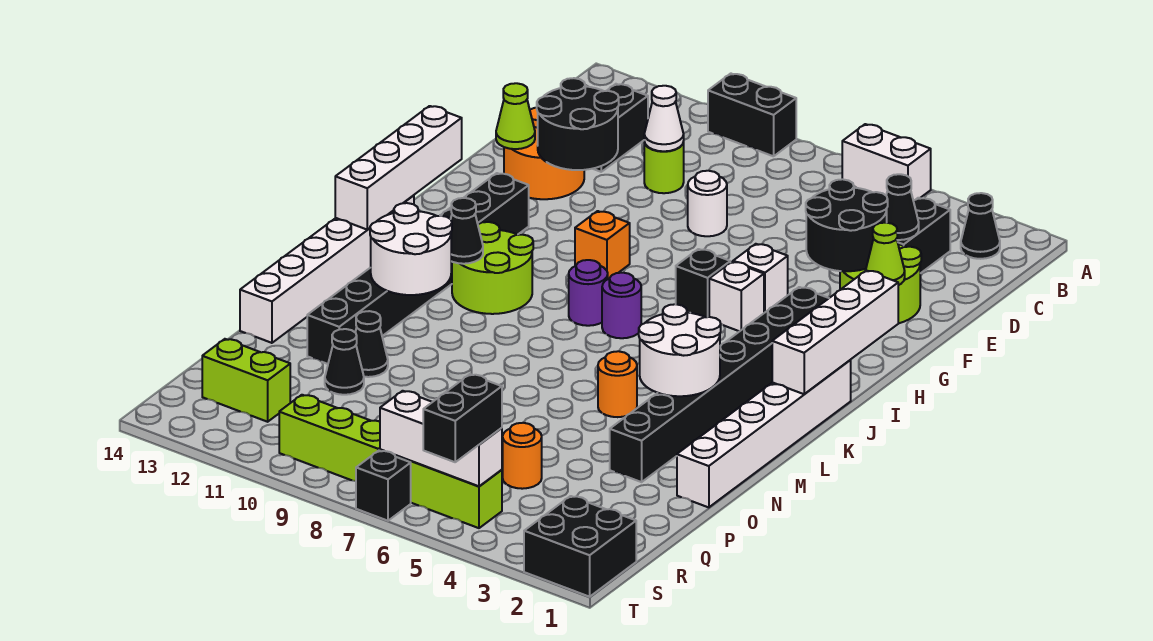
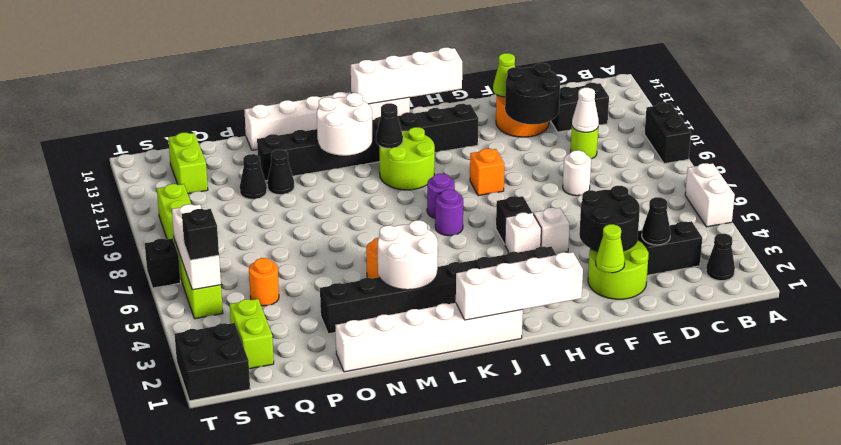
none -> lime brick R2:R3 level 1
black brick S5:T5 level 3 -> black brick S5 level 3

